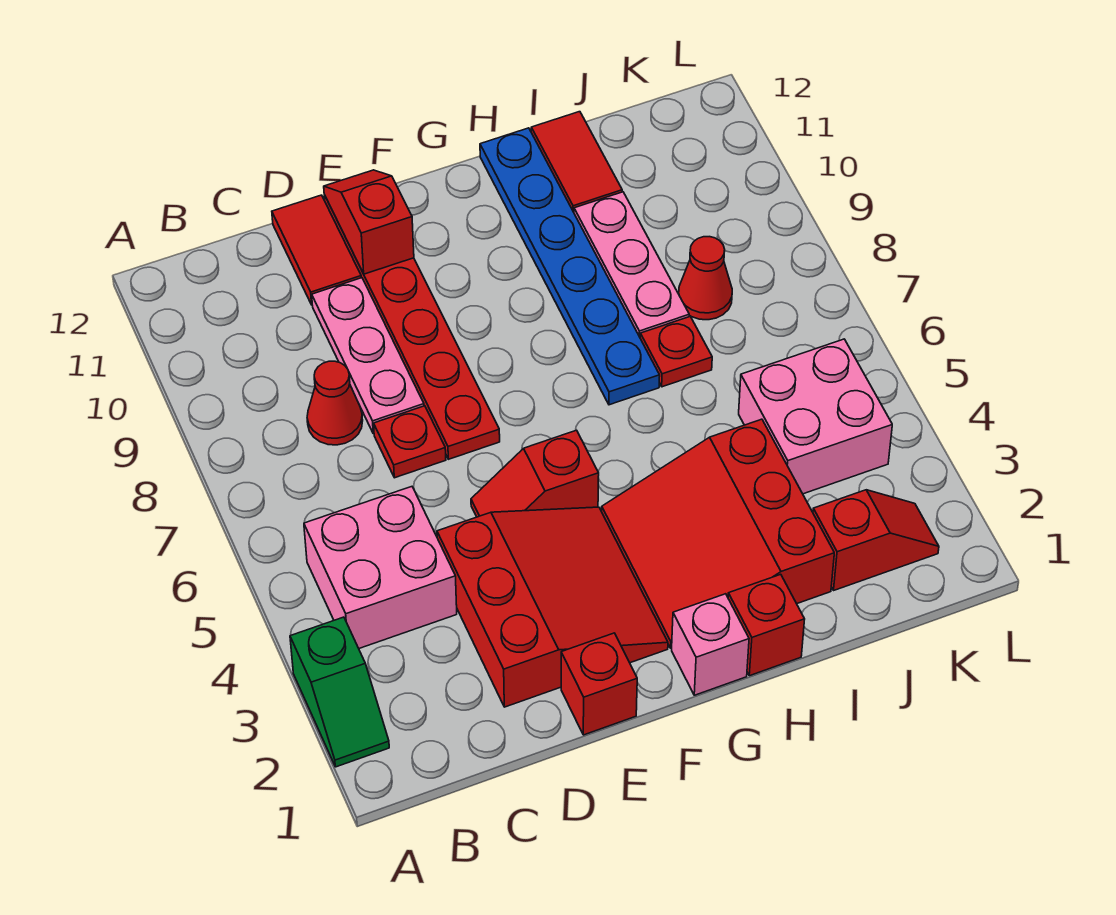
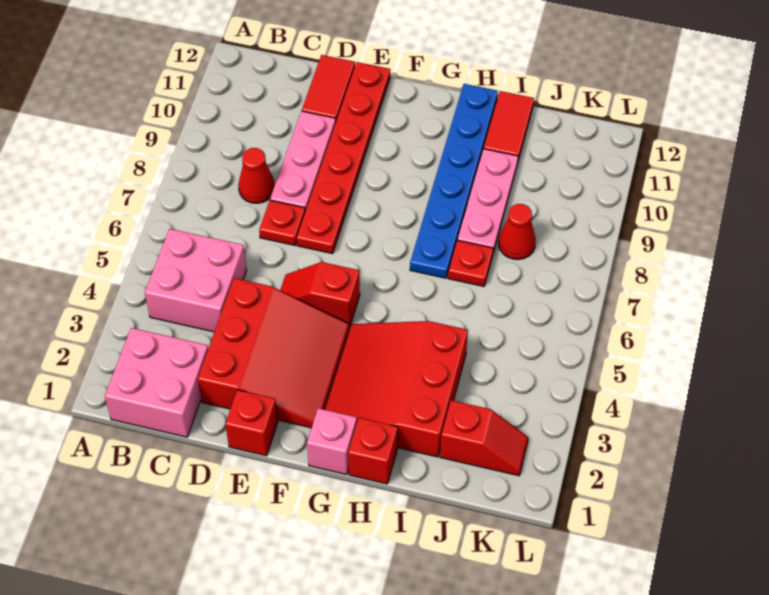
green slope A2:A3 level 1 top 3 -> none
red slope E11:E12 level 2 top 11 -> none
pink brick J4:K5 level 1 -> pink brick B1:C2 level 1

